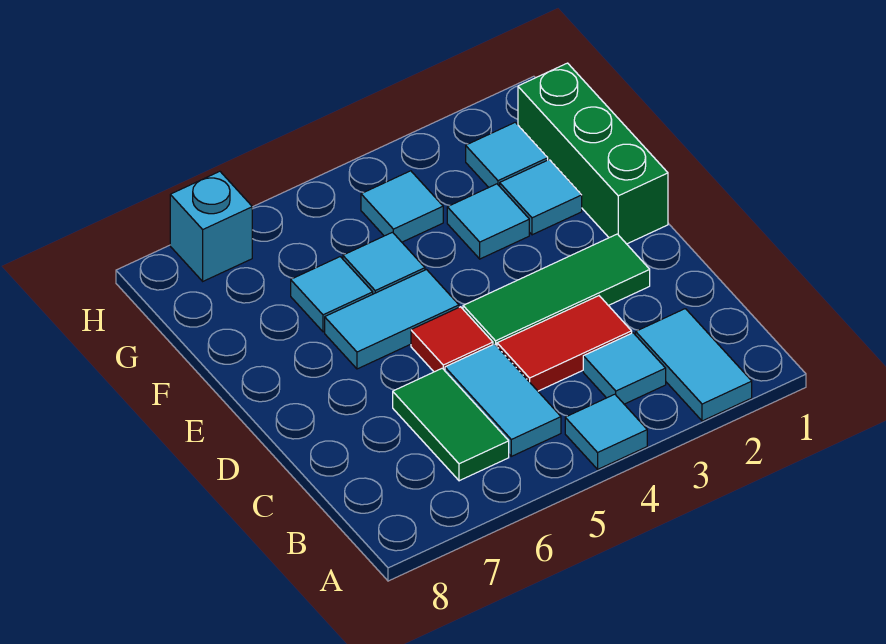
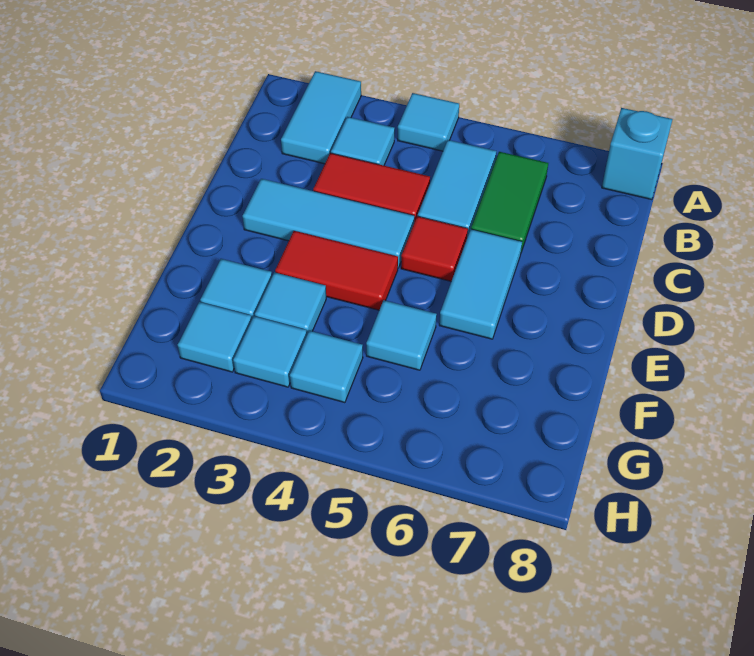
green tile D2:D4 level 1 -> cyan tile D2:D4 level 1
green brick E1:G1 level 1 -> none
none -> red tile E3:E4 level 1
cyan tile E5:E6 level 1 -> cyan tile D6:E6 level 1
cyan tile F6 level 1 -> cyan tile G3 level 1
cyan brick H7 level 1 -> cyan brick A8 level 1

